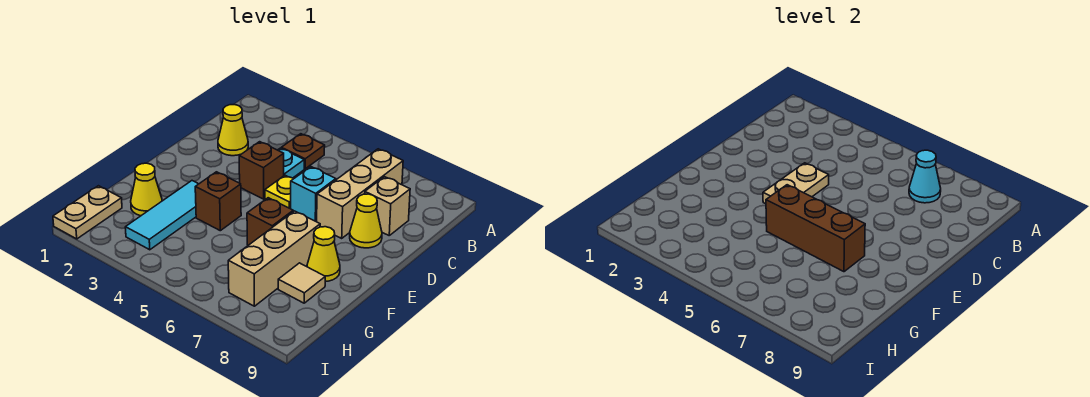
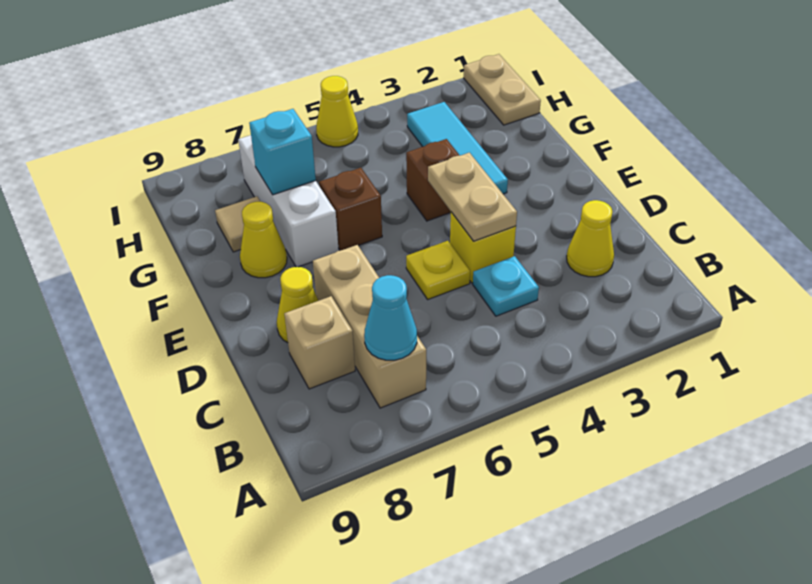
brown plate B4 level 1 -> none
brown brick D4 level 1 -> yellow brick D4 level 1
cyan brick D6 level 1 -> cyan brick G7 level 2
brown brick F5:F7 level 2 -> none
tan brick F7:H7 level 1 -> white brick F7:H7 level 1
yellow cone G2 level 1 -> yellow cone I5 level 1

